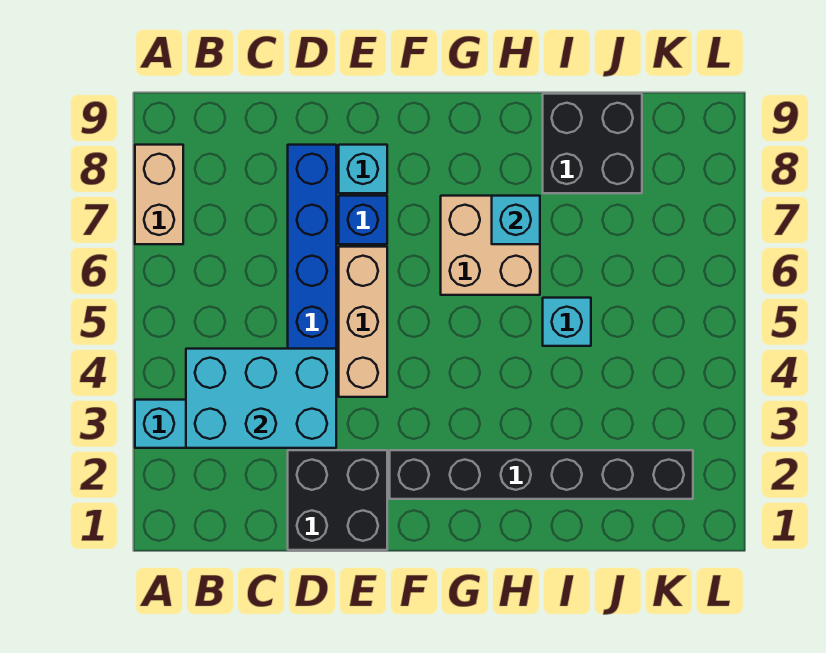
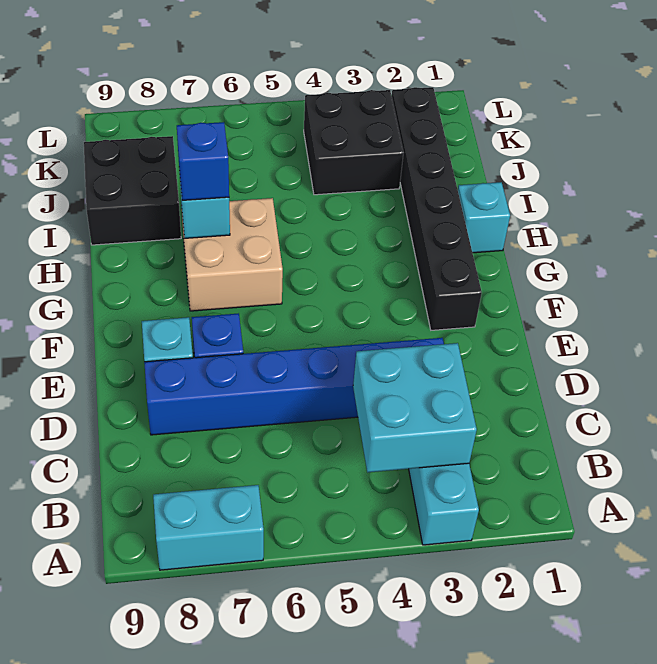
tan brick A7:A8 level 1 -> cyan brick A7:A8 level 1
cyan brick B3:D4 level 2 -> cyan brick B3:C4 level 2
black brick D1:E2 level 1 -> black brick J3:K4 level 1
tan brick E4:E6 level 1 -> none
none -> blue brick H7 level 3
cyan brick I5 level 1 -> cyan brick H1 level 1

